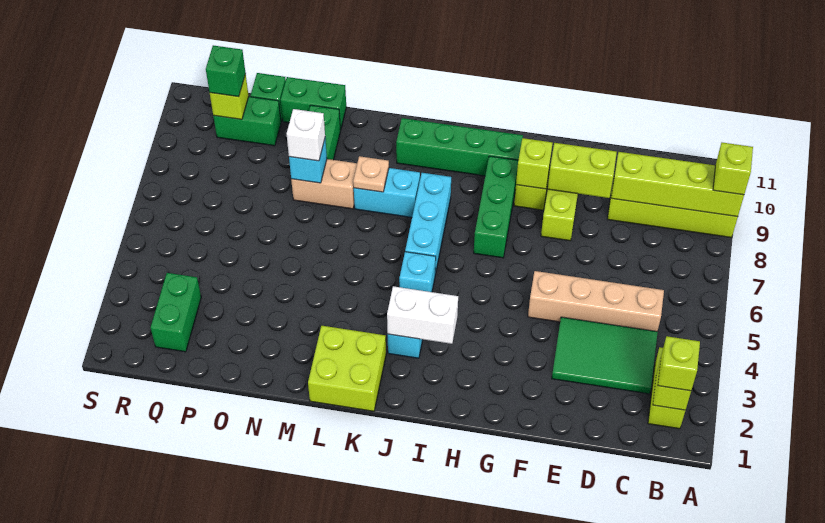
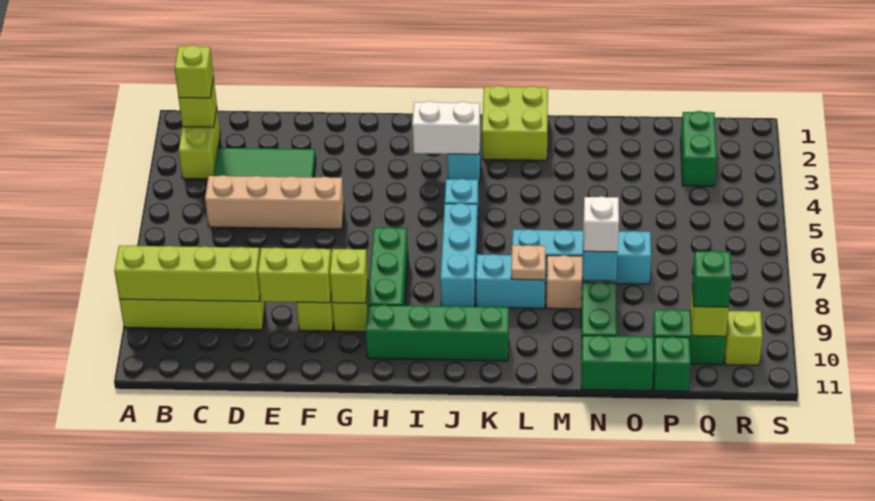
lime brick A9 level 3 -> lime brick R10 level 1
none -> cyan brick L7:O7 level 1

